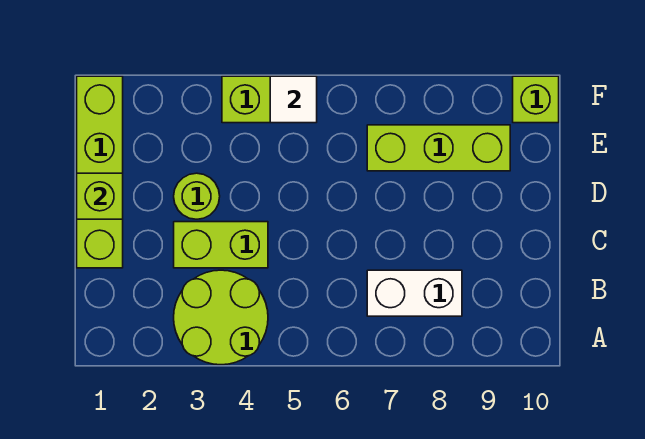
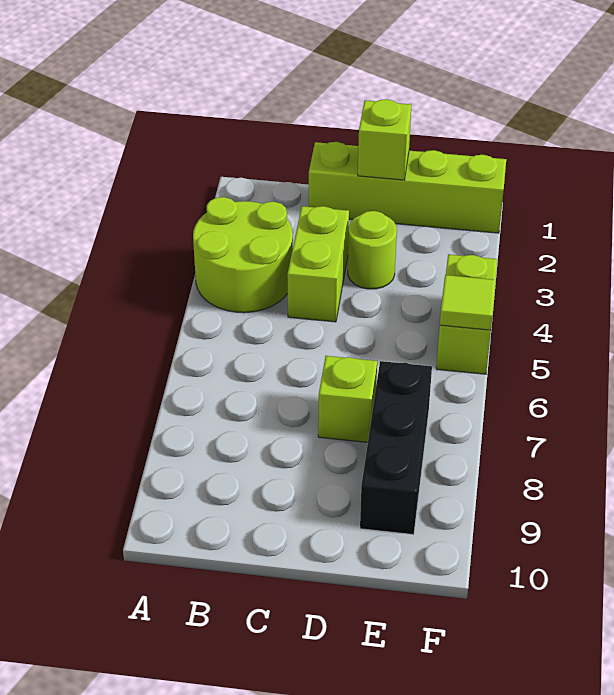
white brick B7:B8 level 1 -> none
lime brick E7:E9 level 1 -> black brick E7:E9 level 1
white tile F5 level 2 -> lime tile F5 level 2
lime brick F10 level 1 -> lime brick D7 level 1

